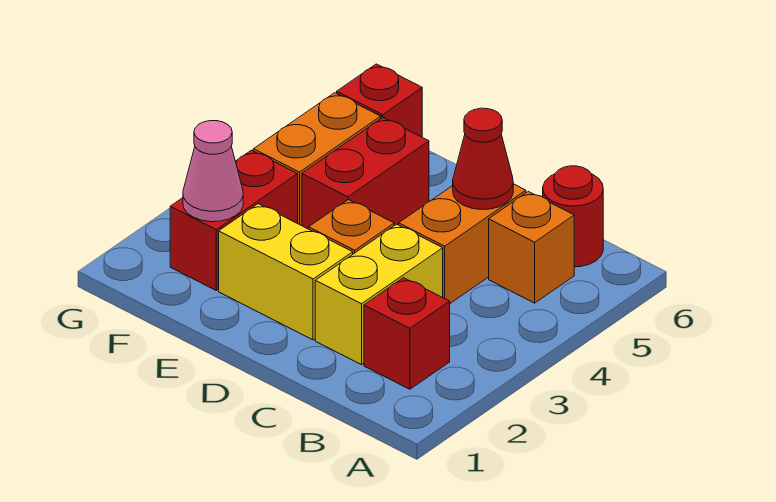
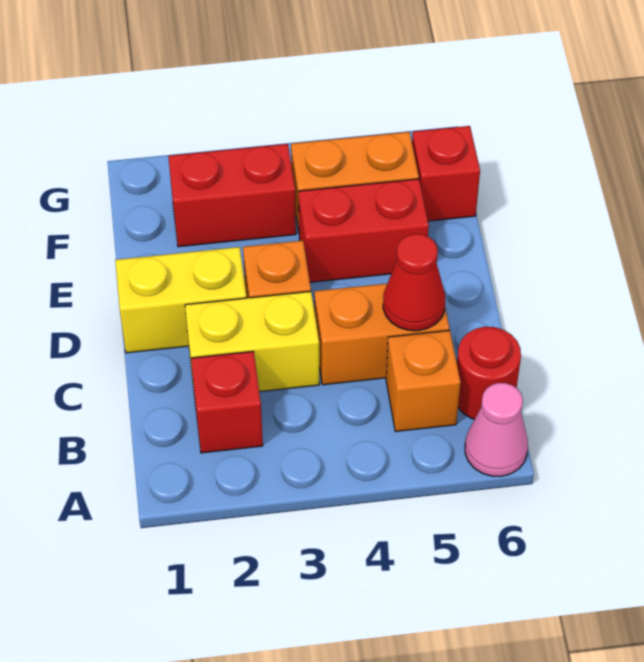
yellow brick D2:E2 level 1 -> yellow brick D1:D2 level 1
pink cone F2 level 2 -> pink cone A6 level 1

